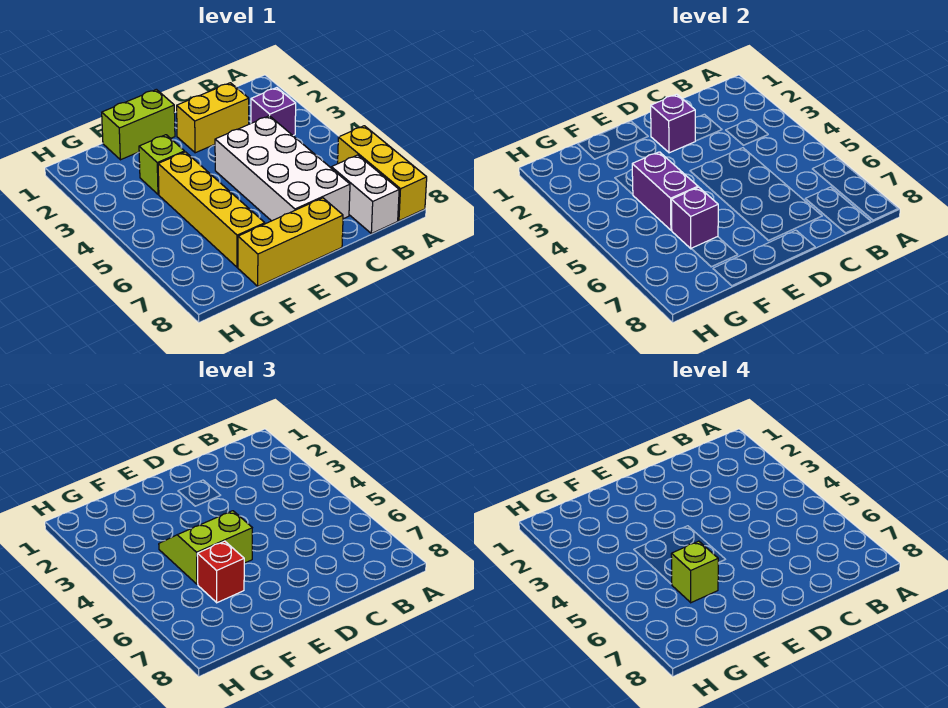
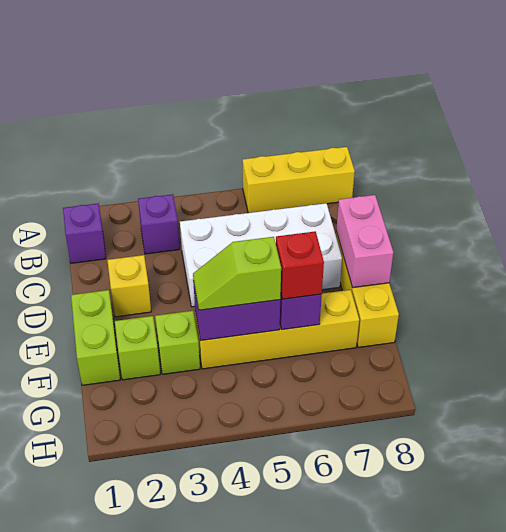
white brick B7:B8 level 1 -> none
yellow brick C2:D2 level 1 -> yellow brick D2 level 1
purple brick D2 level 2 -> purple brick B1 level 1
none -> pink brick D8:E8 level 2
lime slope E4:F5 level 3 top 5 -> lime slope F4:F5 level 3 top 5
lime brick F6 level 4 -> lime brick F2 level 1

